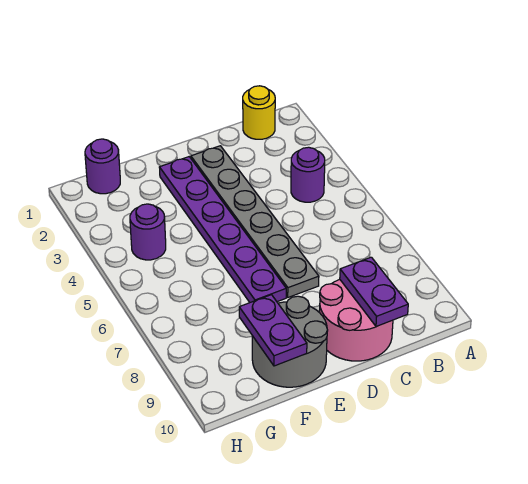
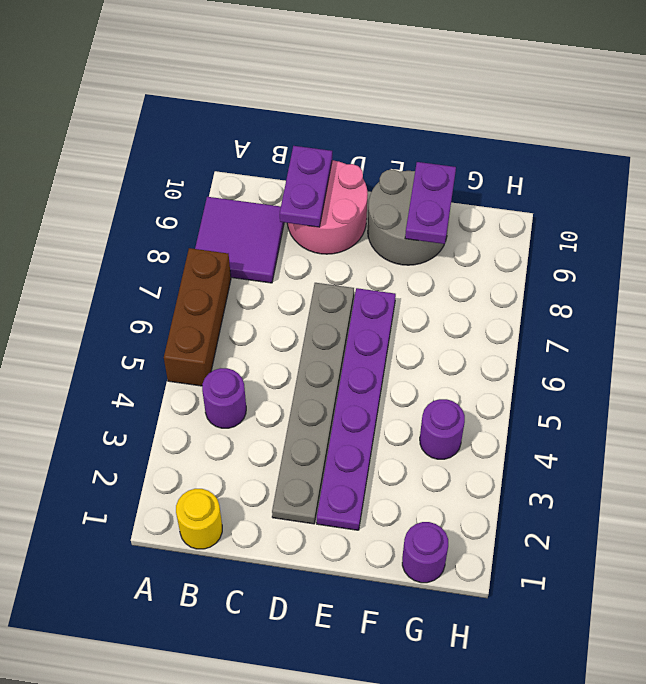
none -> brown brick A5:A7 level 1
none -> purple tile A8:B9 level 1

